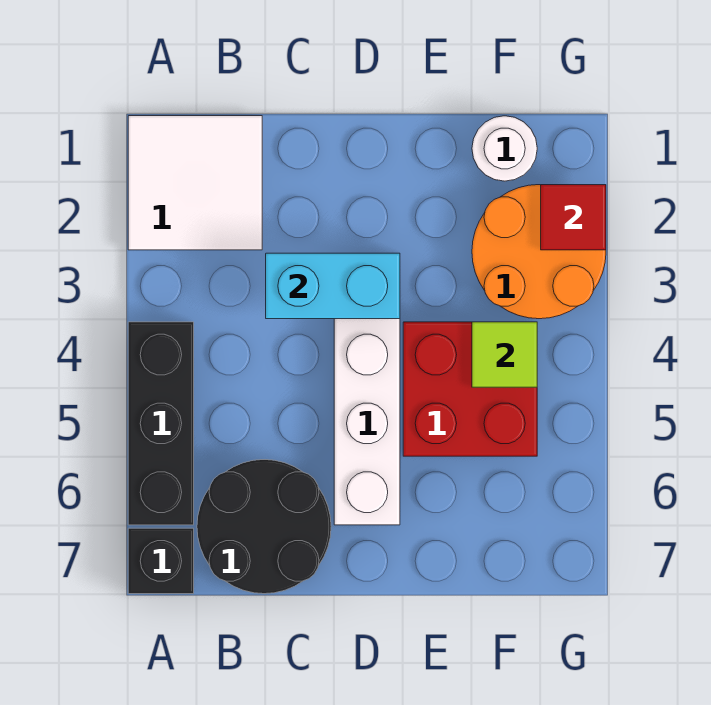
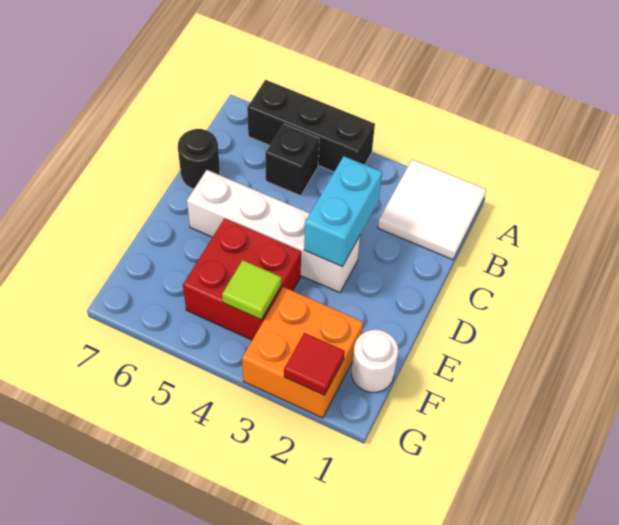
black brick A7 level 1 -> black brick B5 level 1
black round brick B6:C7 level 1 -> black round brick C7 level 1
orange round brick F2:G3 level 1 -> orange brick F2:G3 level 1

